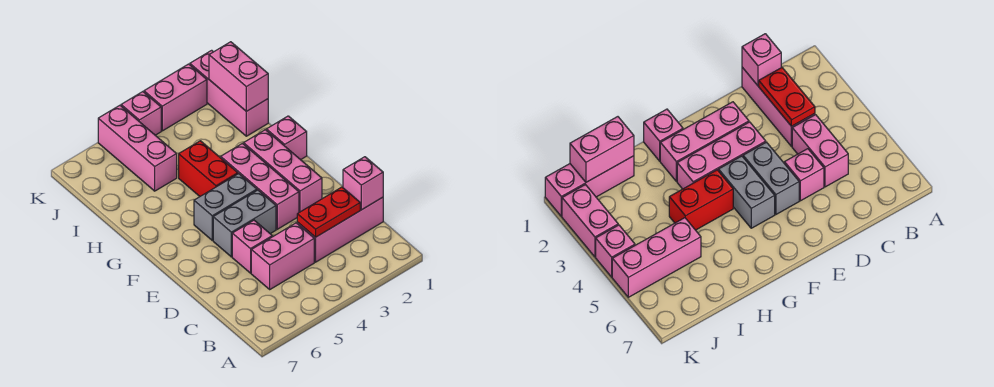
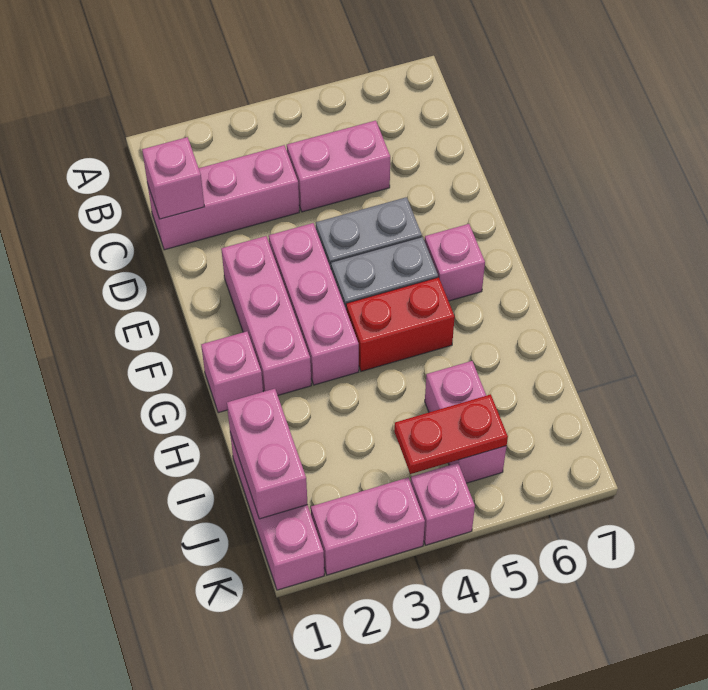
red plate C2:C3 level 2 -> red plate J4:J5 level 2
pink brick D5 level 1 -> pink brick F6 level 1
red brick G4:H4 level 1 -> red brick G4:G5 level 1
pink brick I5:K5 level 1 -> pink brick I5:J5 level 1

